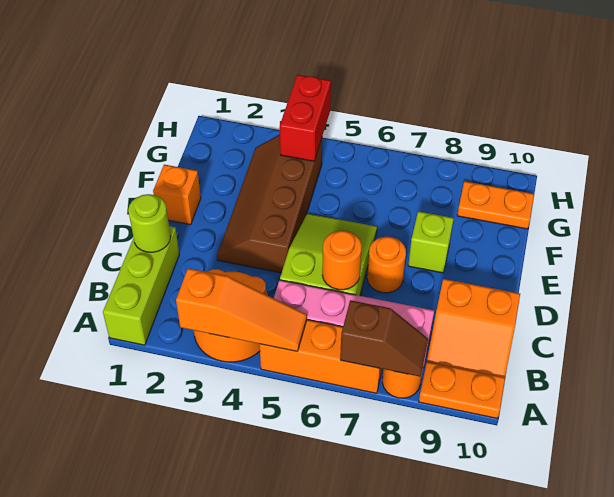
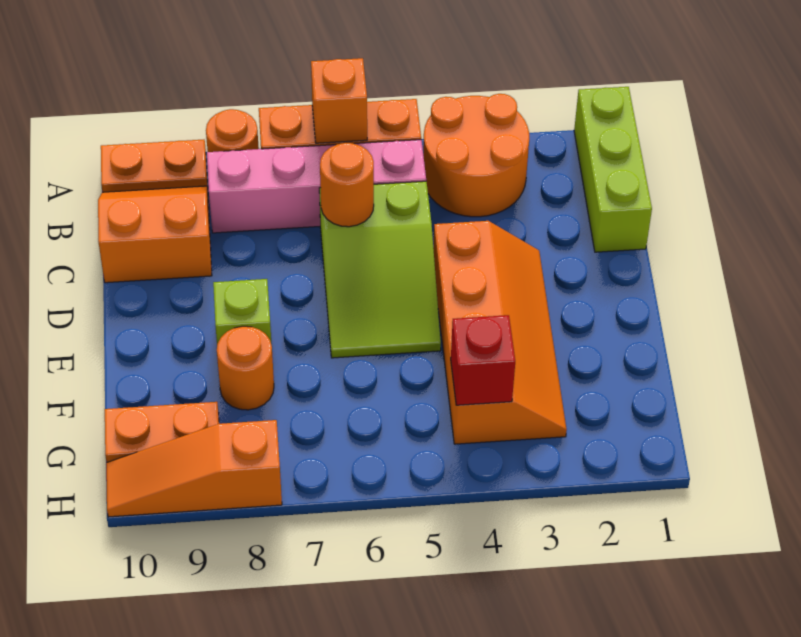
orange slope A3:A5 level 2 top 3 -> orange slope H8:H10 level 1 top 8
brown slope A7:A8 level 2 top 7 -> none
lime round brick C1 level 2 -> none
brown slope D3:G4 level 1 top 4 -> orange slope D3:G4 level 1 top 4
orange round brick D7 level 1 -> orange round brick F8 level 1
orange brick E1 level 1 -> orange brick A6 level 2
red brick G4:H4 level 2 -> red brick G4 level 2

